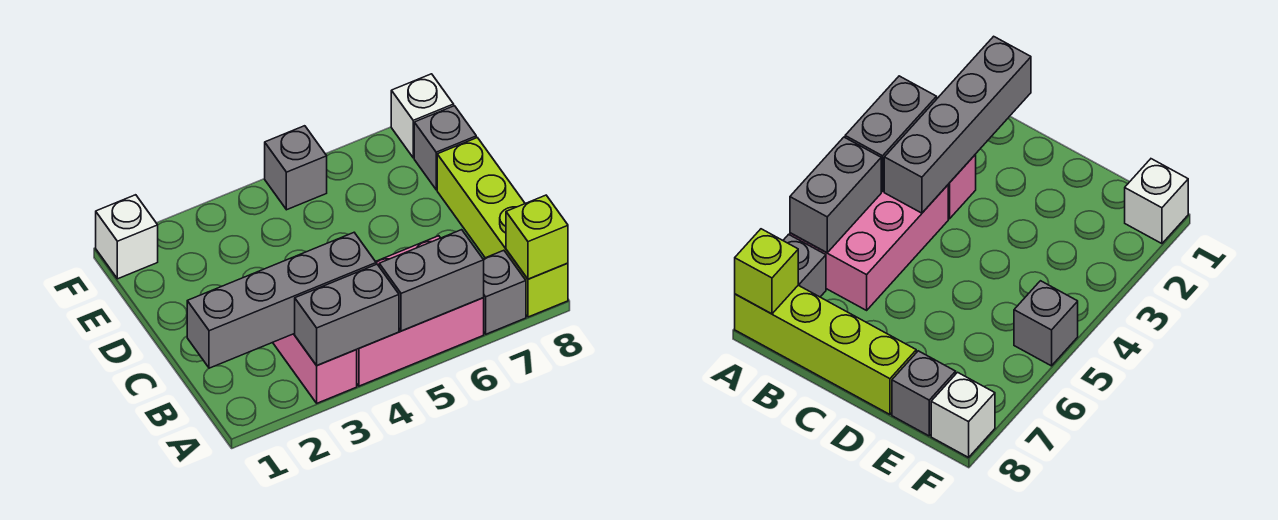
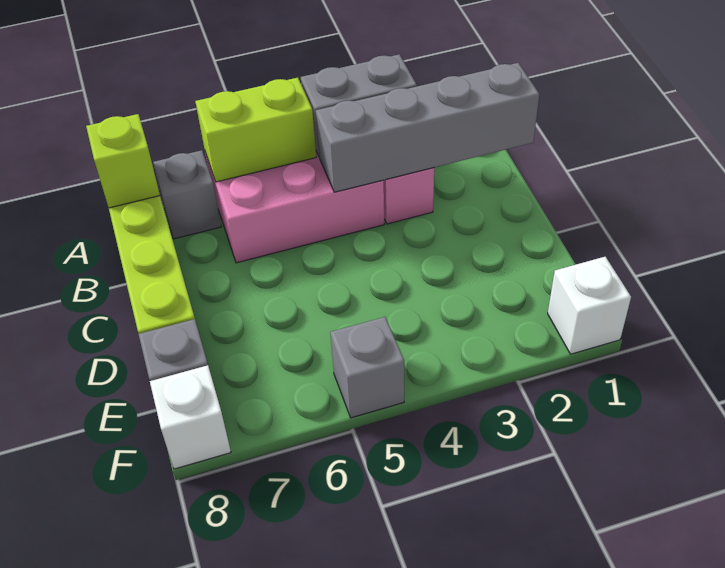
grey brick A5:A6 level 2 -> lime brick A5:A6 level 2

